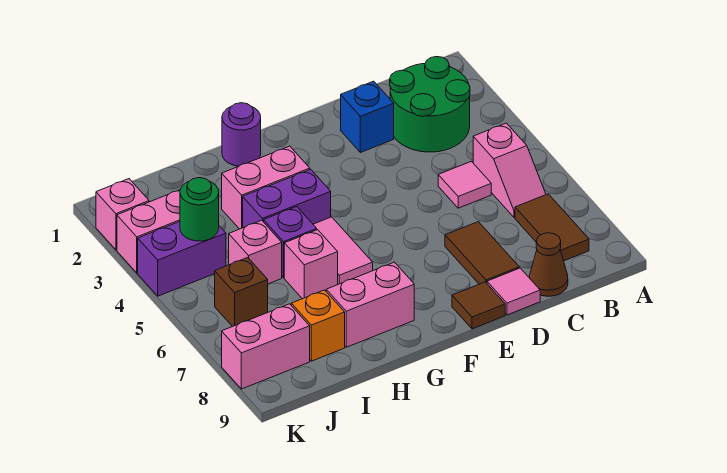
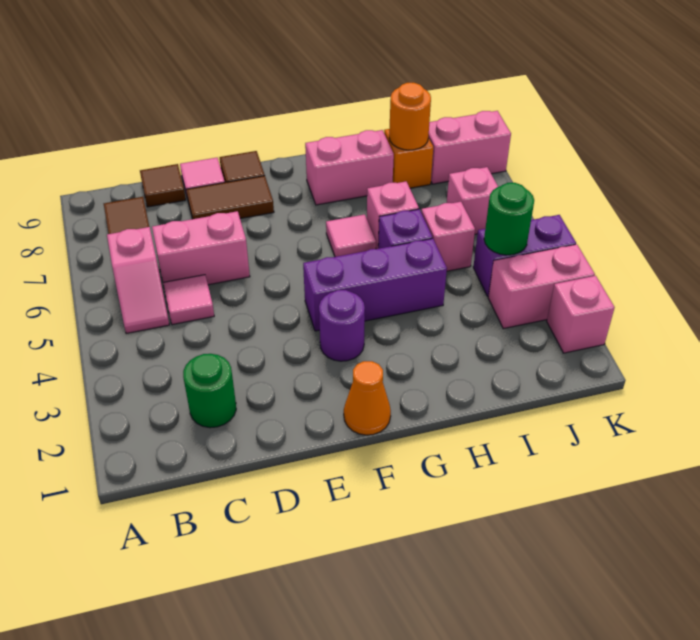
green round brick B2:C3 level 1 -> green round brick C2 level 1
pink slope B5:B6 level 1 top 5 -> pink slope B5:B6 level 1 top 6
brown cone C9 level 1 -> brown tile C9 level 1
blue brick D2 level 1 -> none
brown tile D7:D8 level 1 -> brown tile D8:E8 level 1
none -> orange cone F1 level 1
purple round brick G1 level 1 -> purple round brick F3 level 1
pink brick G3:H3 level 1 -> pink brick C6:D6 level 1
purple brick G4:H4 level 1 -> purple brick F4:H4 level 1
pink tile G5:G6 level 1 -> pink tile G6 level 1
none -> orange round brick I8 level 2
brown brick J6 level 1 -> pink brick J6 level 1

